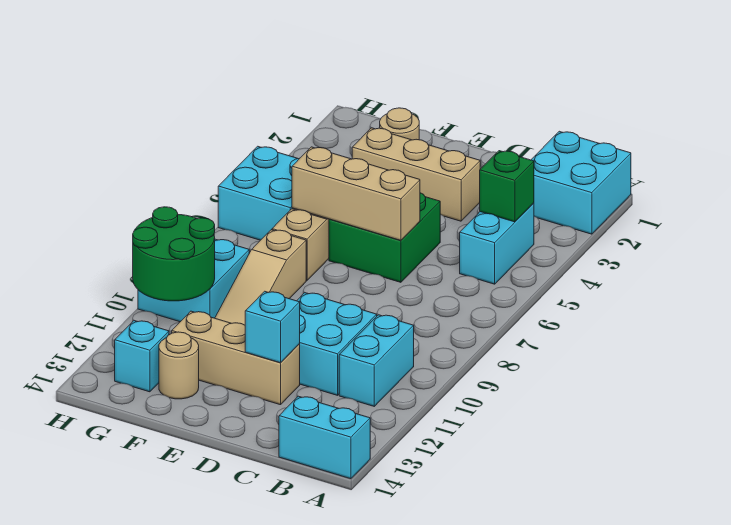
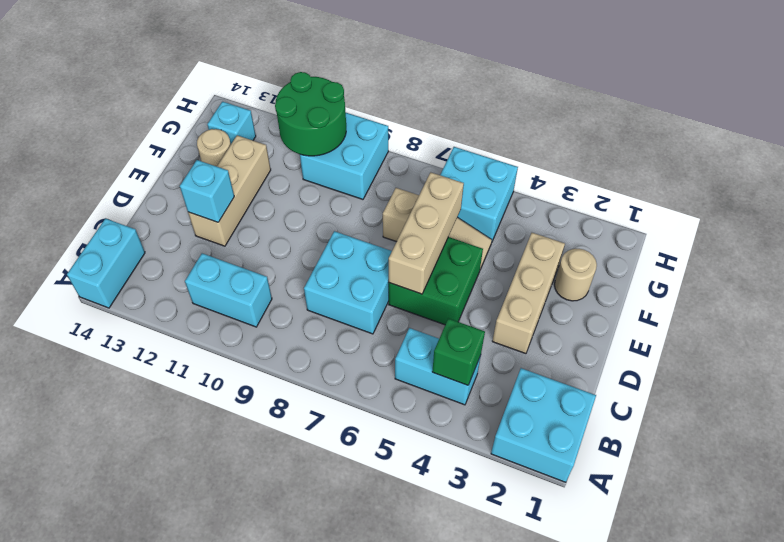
cyan brick C10:D11 level 1 -> cyan brick C7:D8 level 1
tan slope F8:F10 level 1 top 8 -> none

